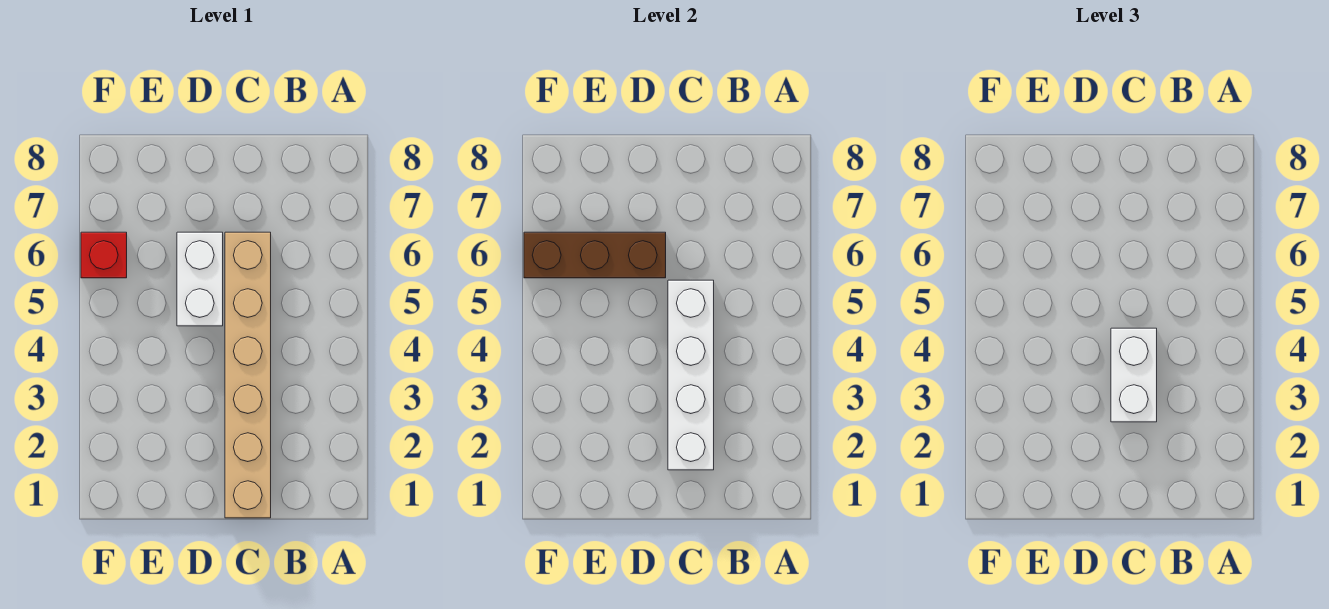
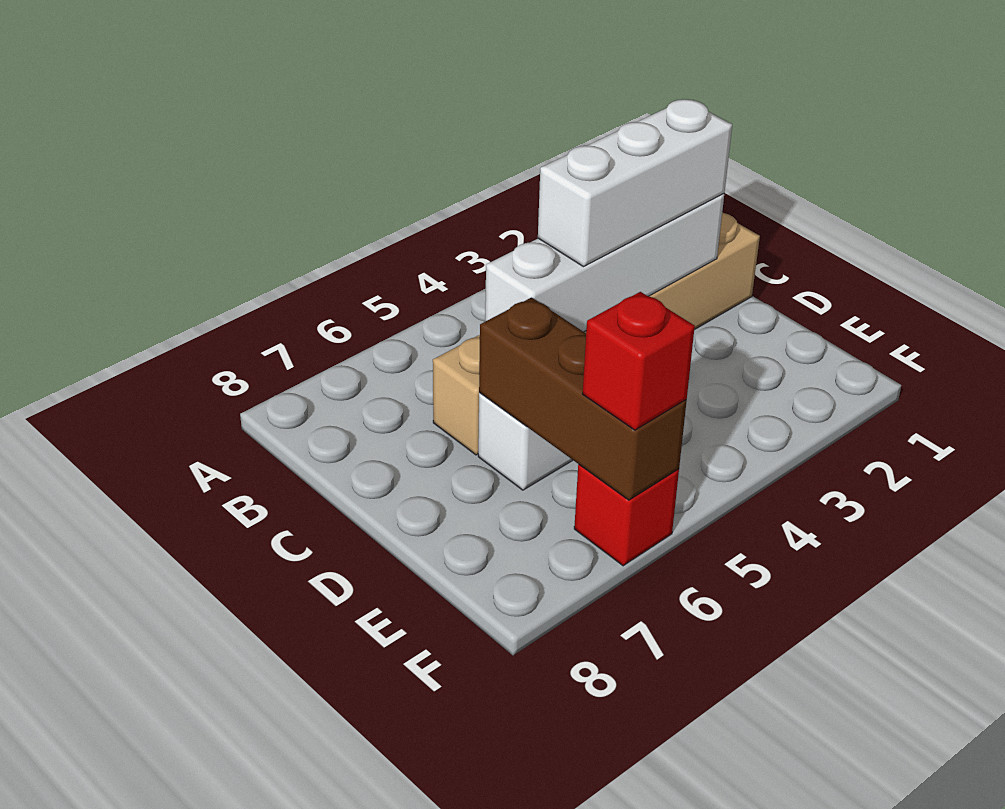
white brick C3:C4 level 3 -> white brick C2:C4 level 3
none -> red brick F6 level 3

